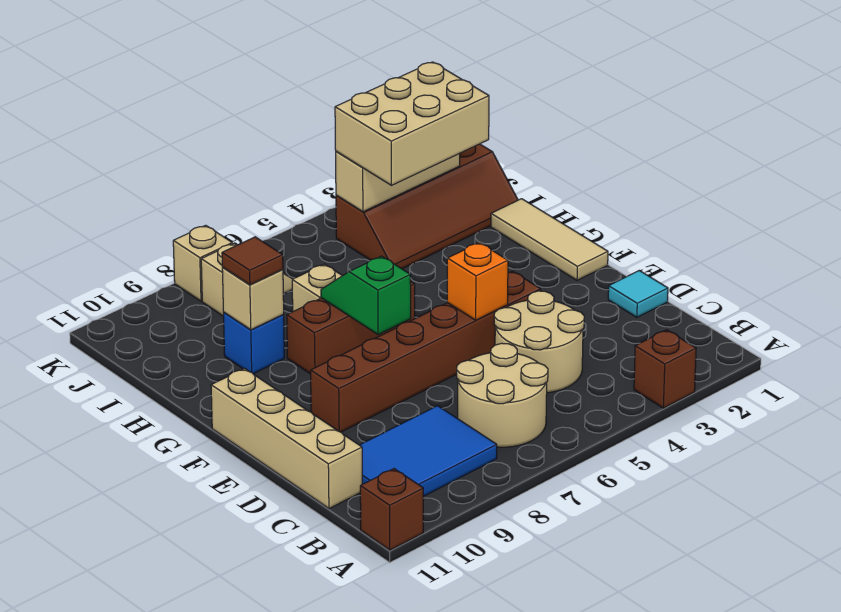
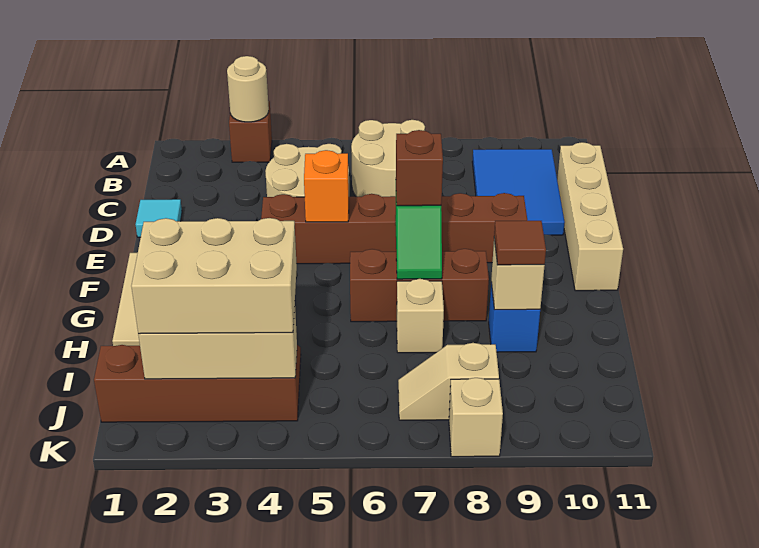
none -> tan round brick A3 level 2
brown brick A11 level 1 -> brown brick F7 level 3
blue tile B8:C10 level 1 -> blue tile B9:D10 level 1

